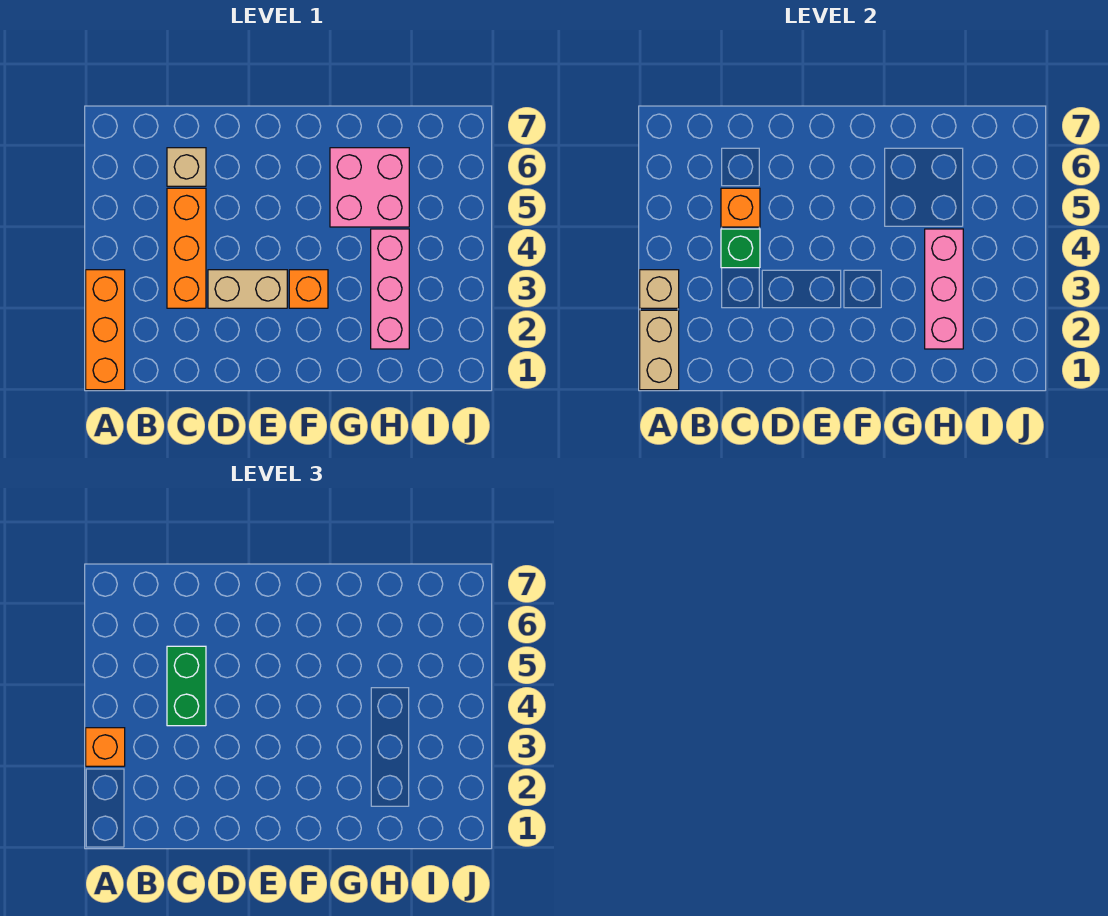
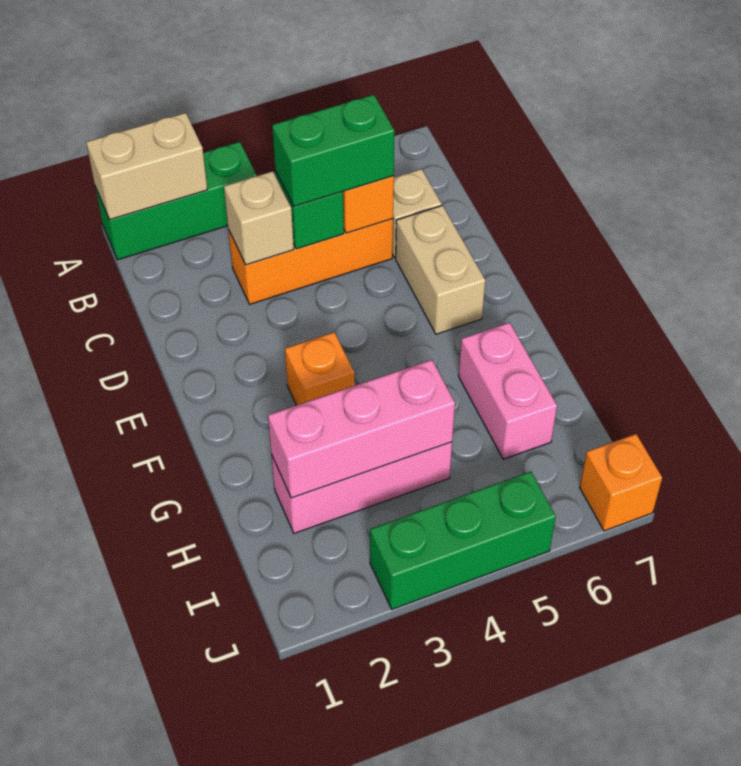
orange brick A1:A3 level 1 -> green brick A1:A3 level 1
tan brick A3 level 2 -> tan brick C3 level 2
orange brick A3 level 3 -> orange brick J7 level 1
tan brick D3:E3 level 1 -> tan brick D6:E6 level 1
pink brick G5:H6 level 1 -> pink brick G6:H6 level 1
none -> green brick J3:J5 level 1

